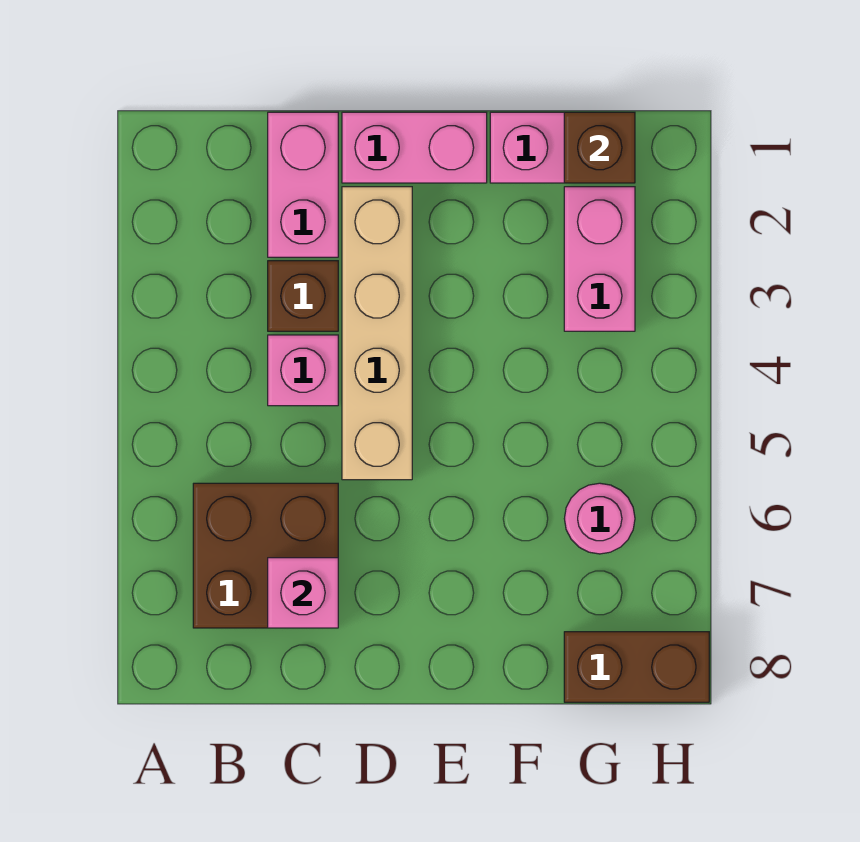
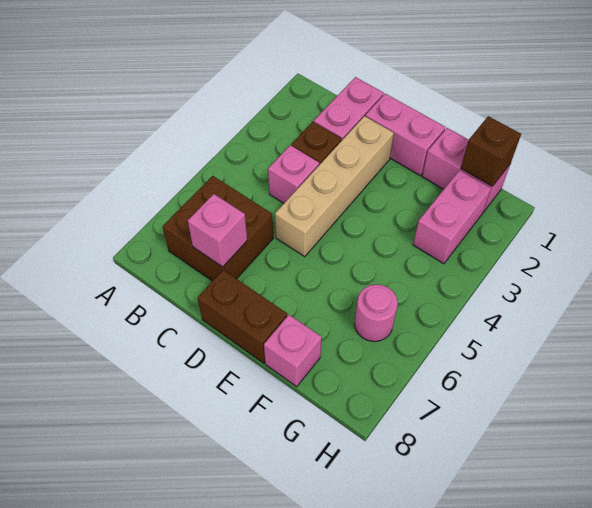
none -> pink brick F8 level 1
brown brick G8:H8 level 1 -> brown brick D8:E8 level 1

